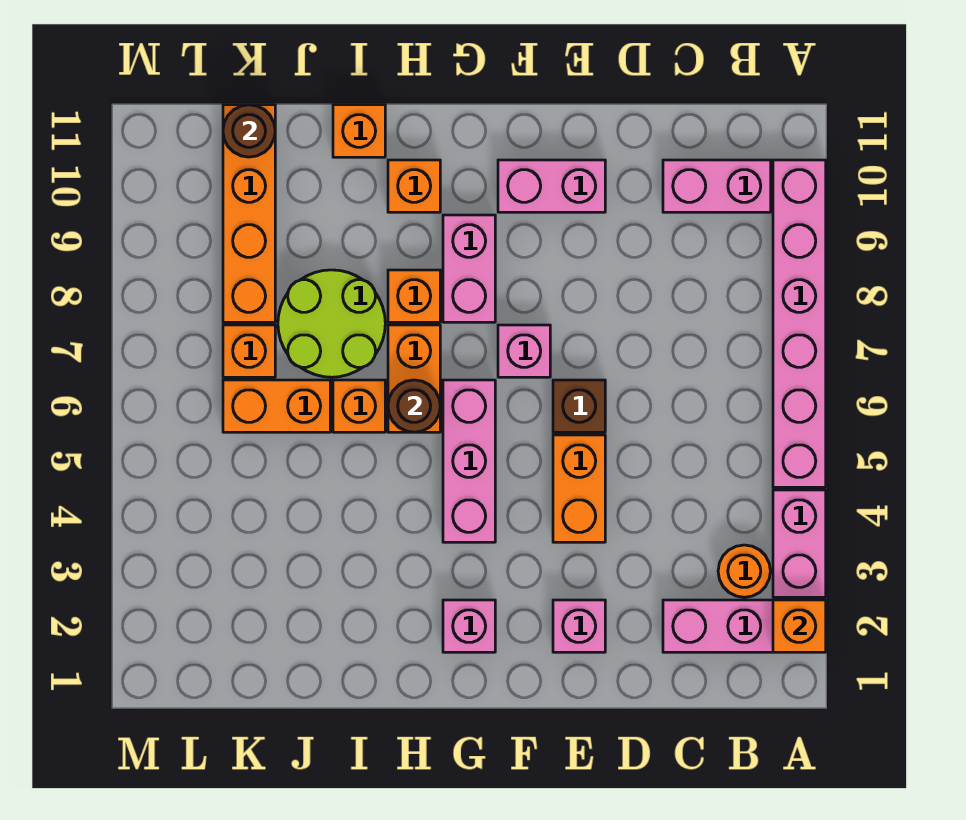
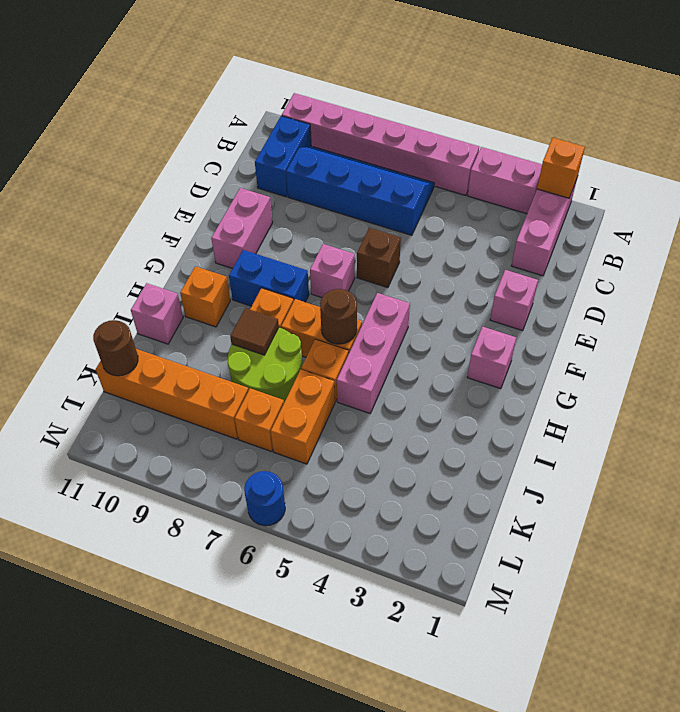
orange round brick B3 level 1 -> none
none -> blue slope B6:C9 level 1 top C
pink brick B10:C10 level 1 -> blue brick B10:C10 level 1
orange brick E4:E5 level 1 -> none
pink brick G4:G6 level 1 -> pink brick G5:I5 level 1
pink brick G8:G9 level 1 -> blue brick G8:G9 level 1
none -> brown tile I8 level 2
orange brick I11 level 1 -> pink brick I11 level 1
none -> blue round brick M6 level 1

